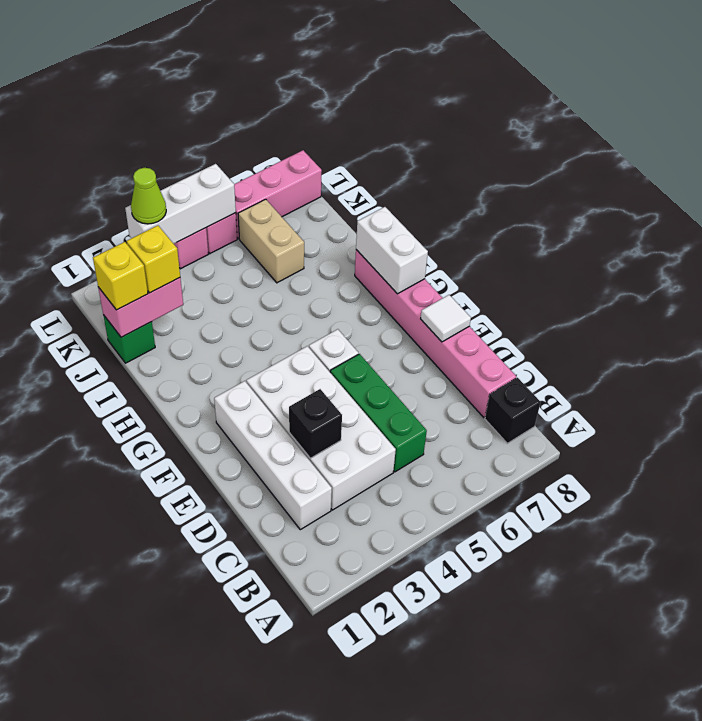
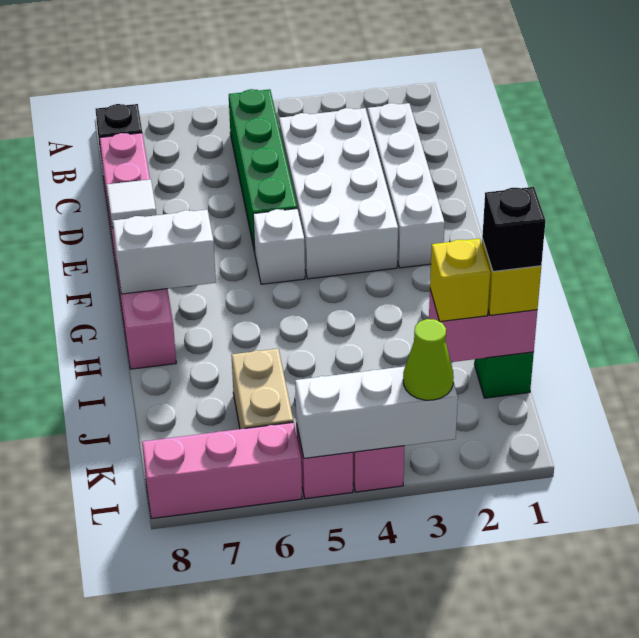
green brick C5:E5 level 1 -> green brick B5:E5 level 1
black brick D3 level 2 -> black brick J1 level 4
white brick G8:H8 level 2 -> white brick G7:G8 level 2

